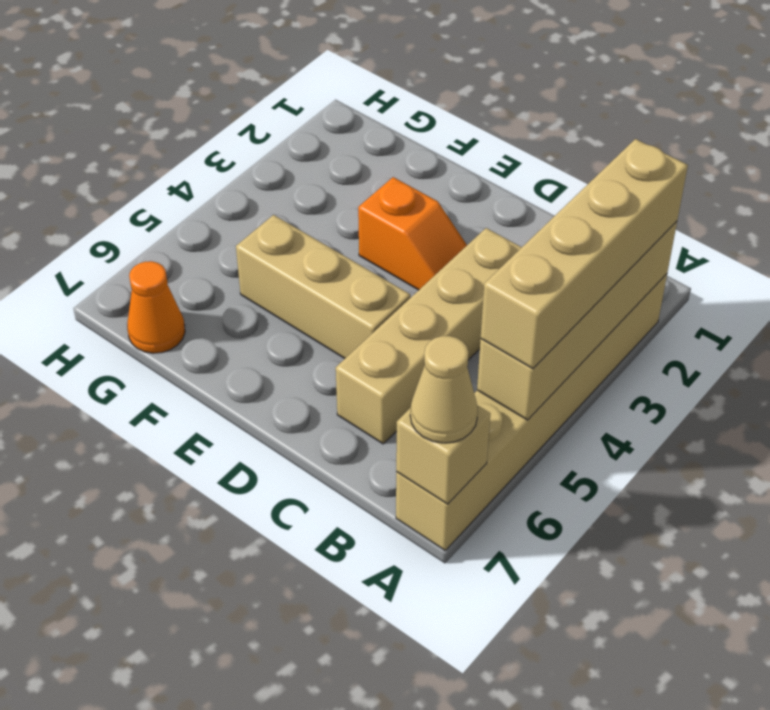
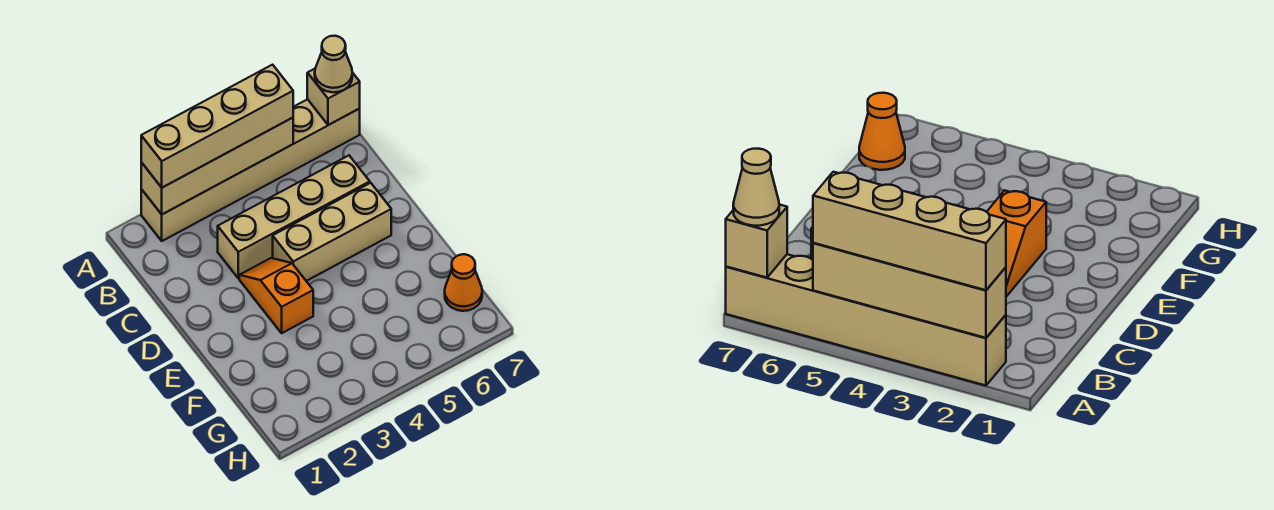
tan brick D5:F5 level 1 -> tan brick D4:D6 level 1

